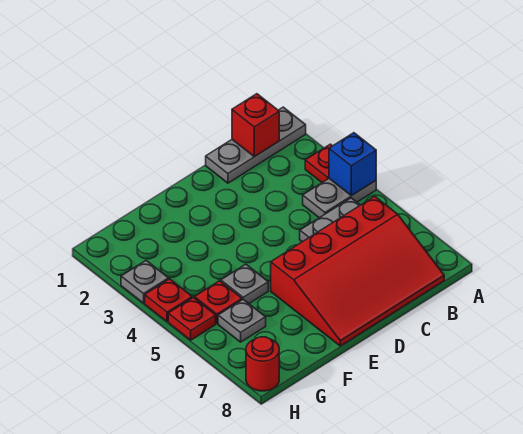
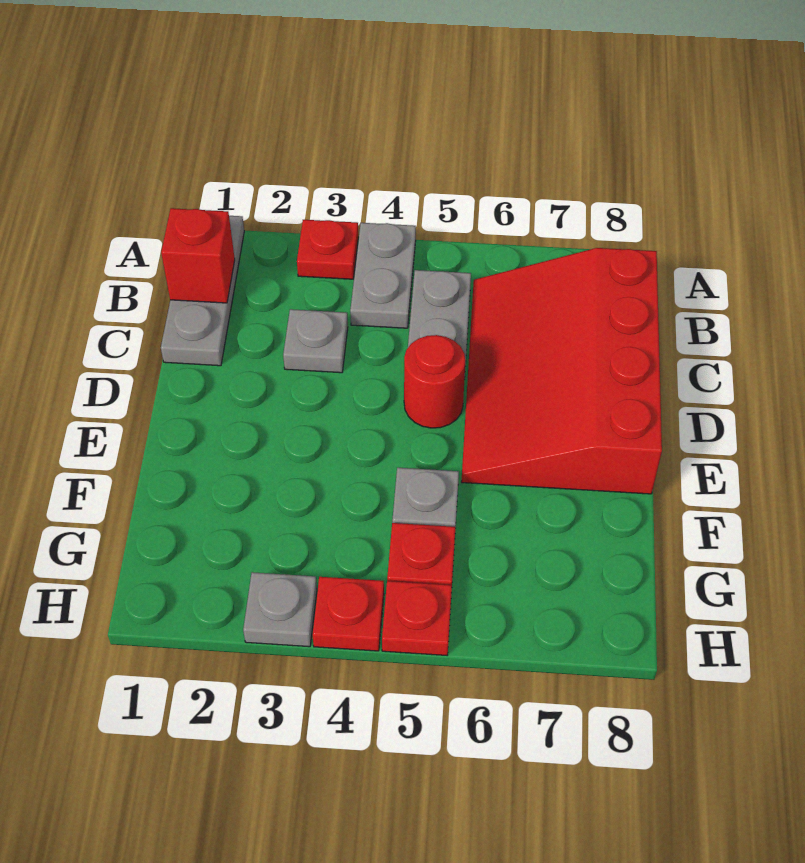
blue brick A4 level 2 -> none
red slope B6:E8 level 1 top 6 -> red slope B6:E8 level 1 top 8
grey plate G6 level 1 -> grey plate C3 level 1
red round brick H8 level 1 -> red round brick D5 level 1

